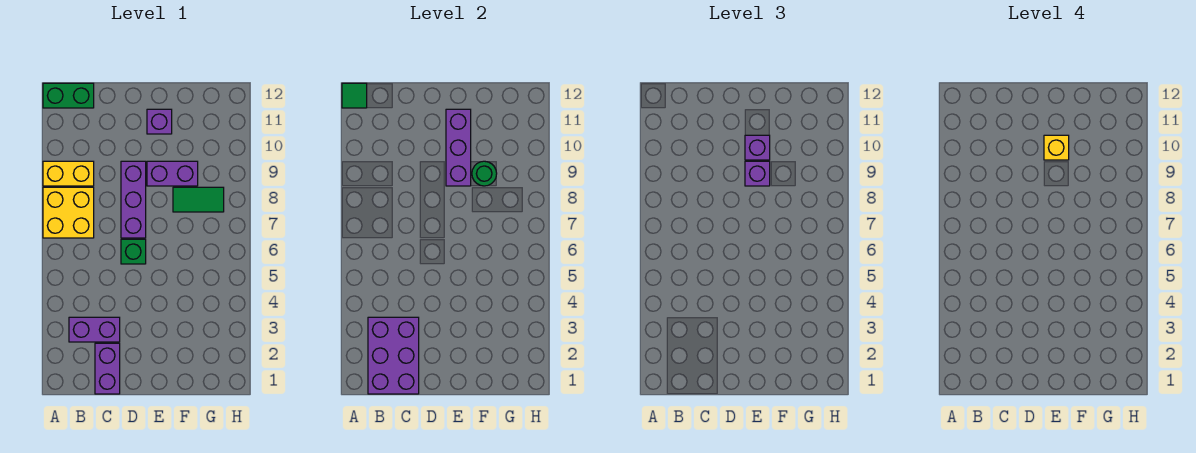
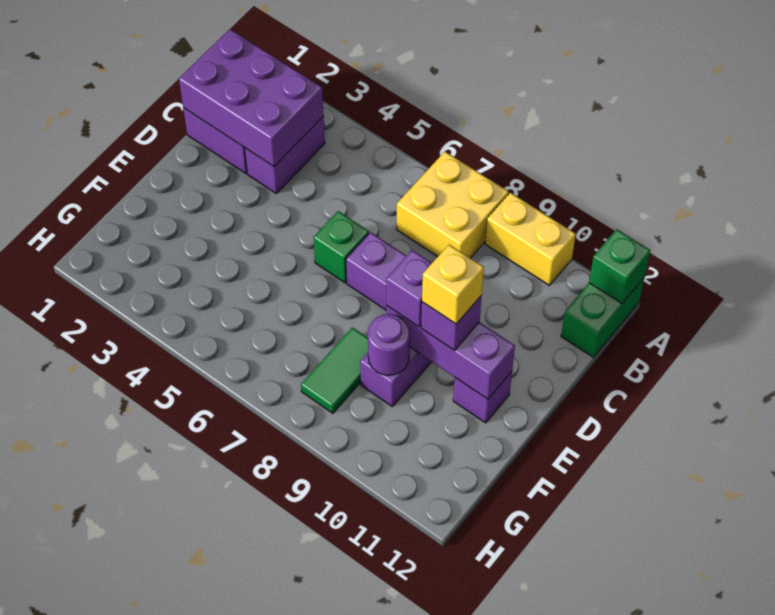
yellow brick A9:B9 level 1 -> yellow brick A9:A10 level 1
green tile A12 level 2 -> green brick A12 level 2
green round brick F9 level 2 -> purple round brick F9 level 2

